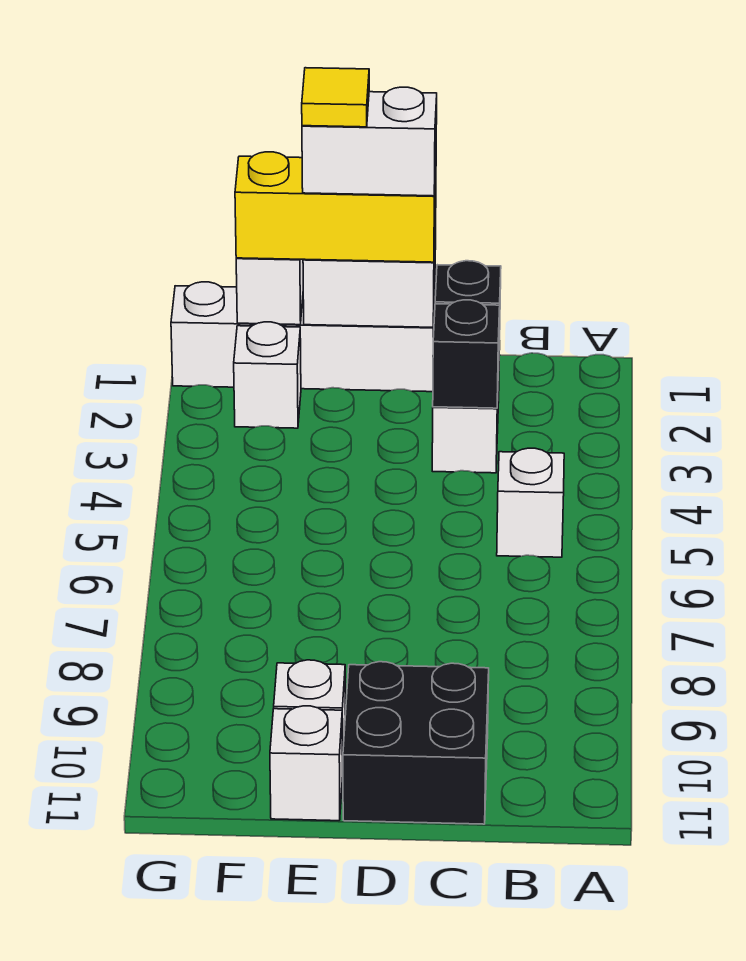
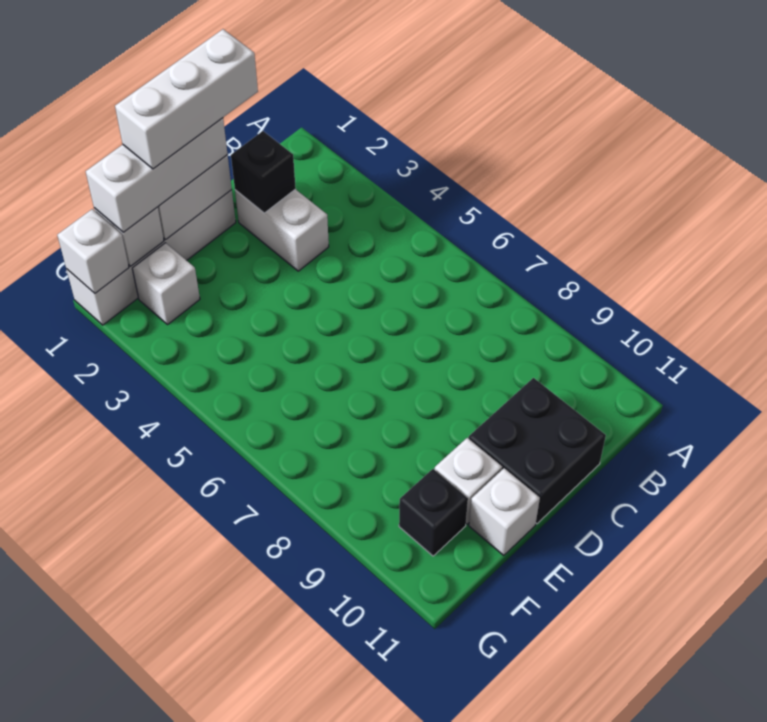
white brick B5 level 1 -> white brick G1 level 2
black brick C3 level 2 -> black brick F10 level 1
yellow brick D1:F1 level 3 -> white brick D1:F1 level 3
white brick D1:E1 level 4 -> white brick C1:E1 level 4
yellow tile E1 level 5 -> none

